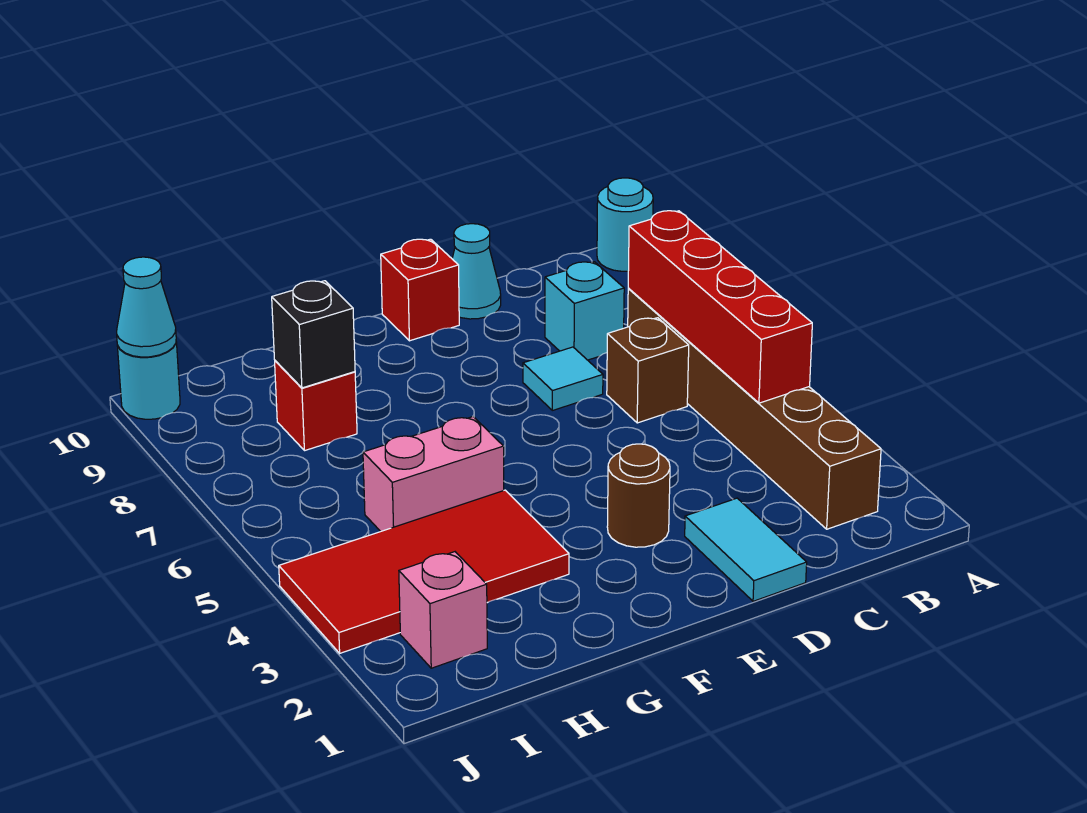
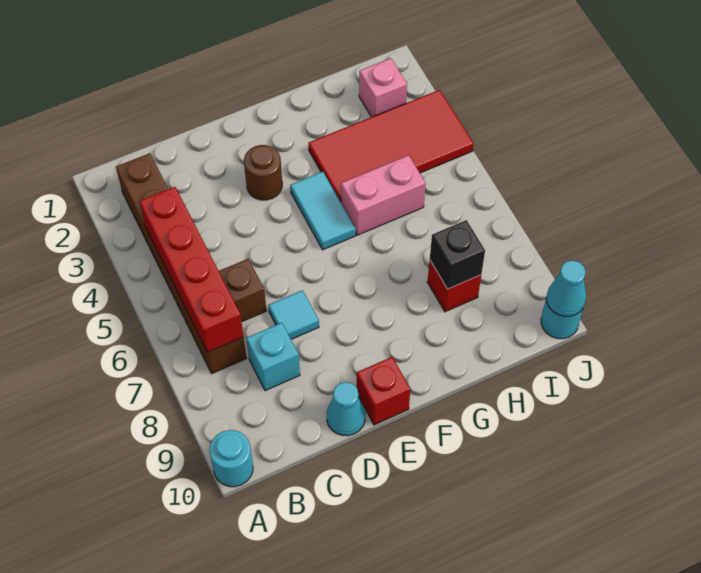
cyan tile D1:D2 level 1 -> cyan tile F4:F5 level 1

